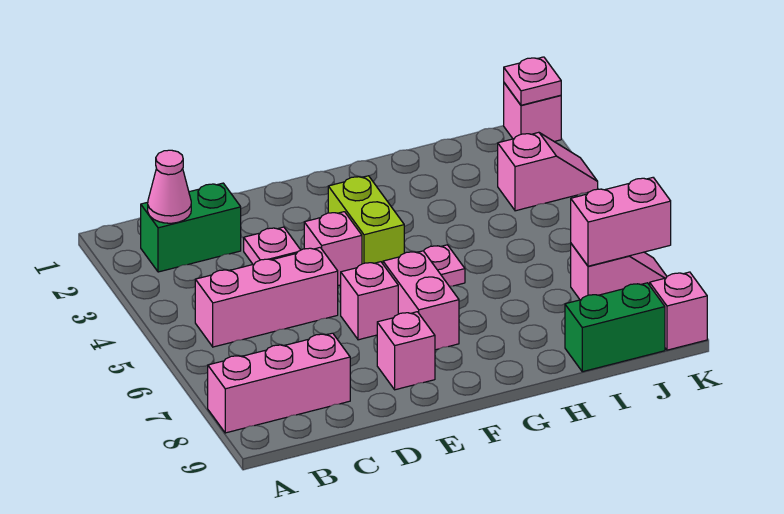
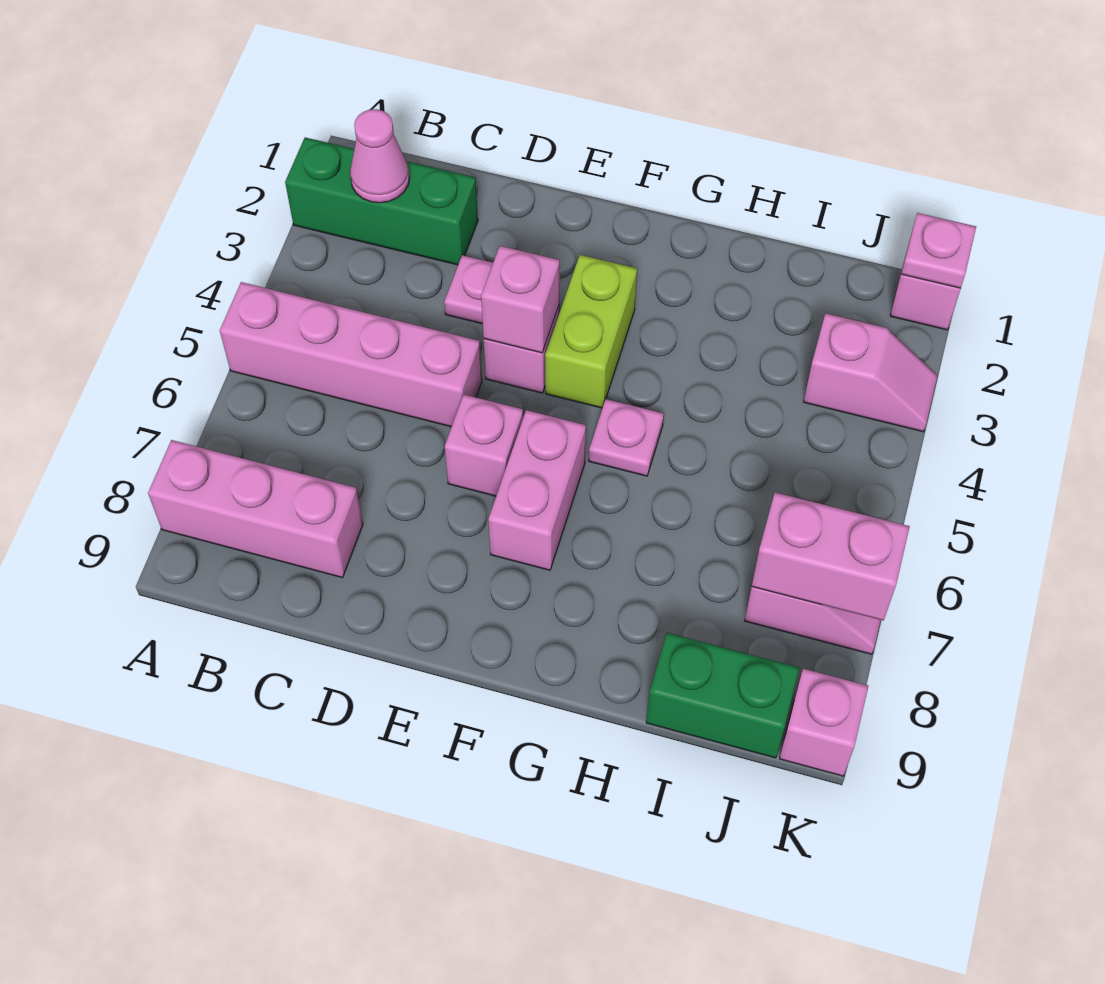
green brick B2:C2 level 1 -> green brick A2:C2 level 1
pink brick B5:D5 level 1 -> pink brick A5:D5 level 1
pink brick E8 level 1 -> pink brick E4 level 2

